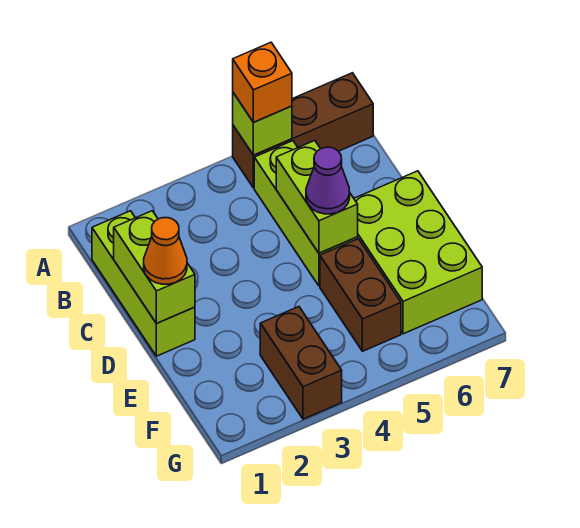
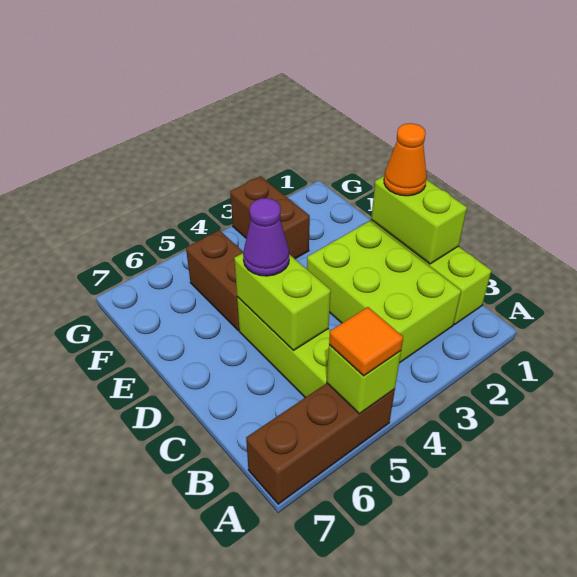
orange brick A5 level 3 -> orange tile A5 level 3
lime brick D6:F7 level 1 -> lime brick B2:D3 level 1

